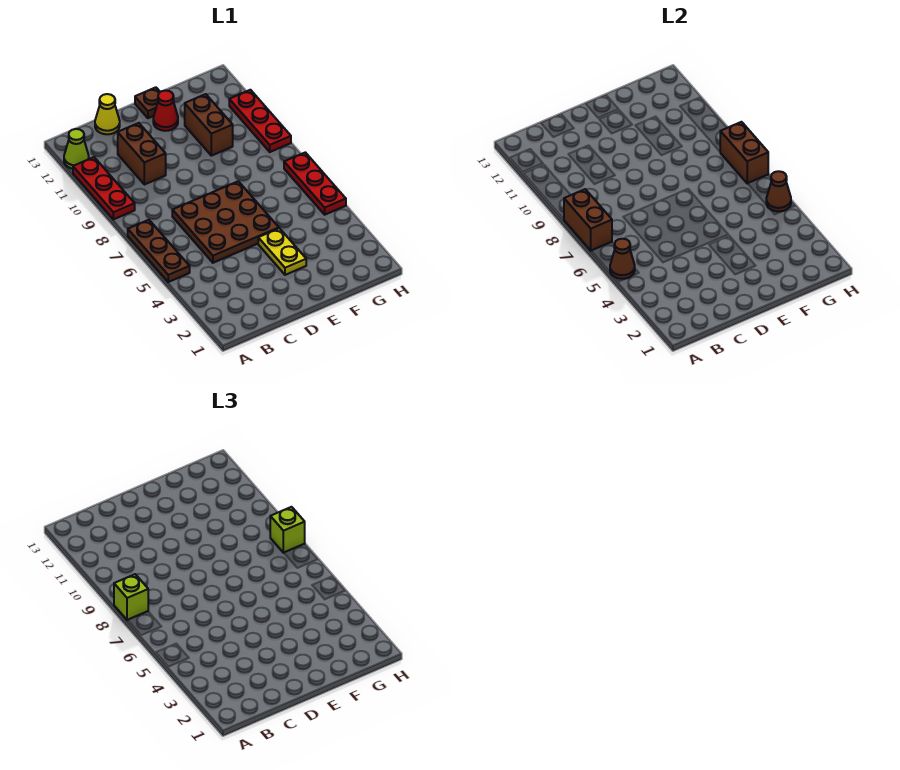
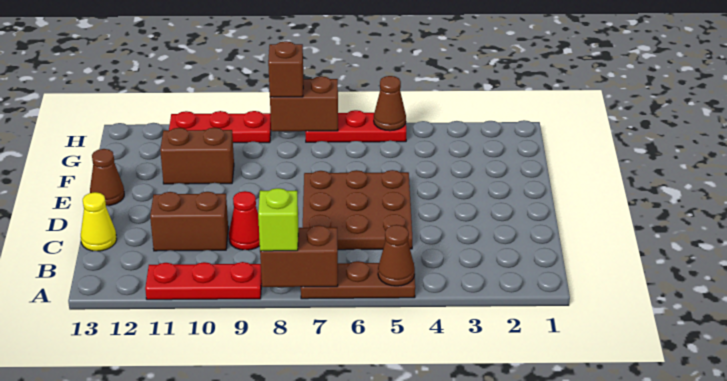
lime cone A12 level 1 -> none
yellow plate E3:E4 level 1 -> none
red cone E12 level 1 -> red cone C9 level 1
brown plate E13 level 1 -> brown cone E13 level 1
lime brick H8 level 3 -> brown brick H8 level 3

